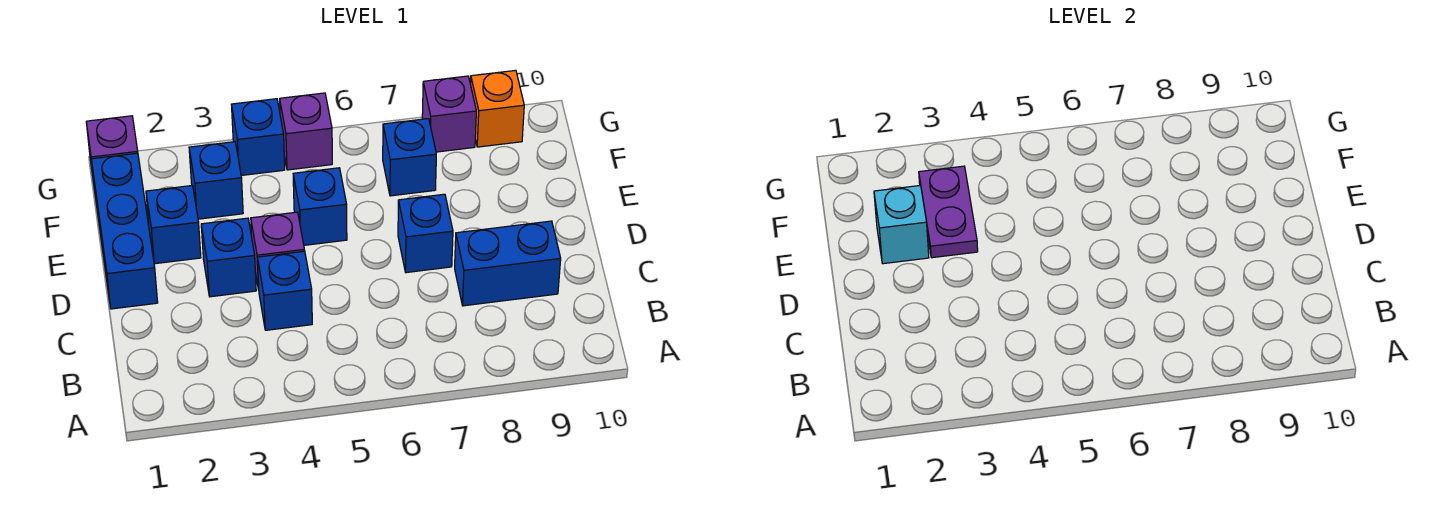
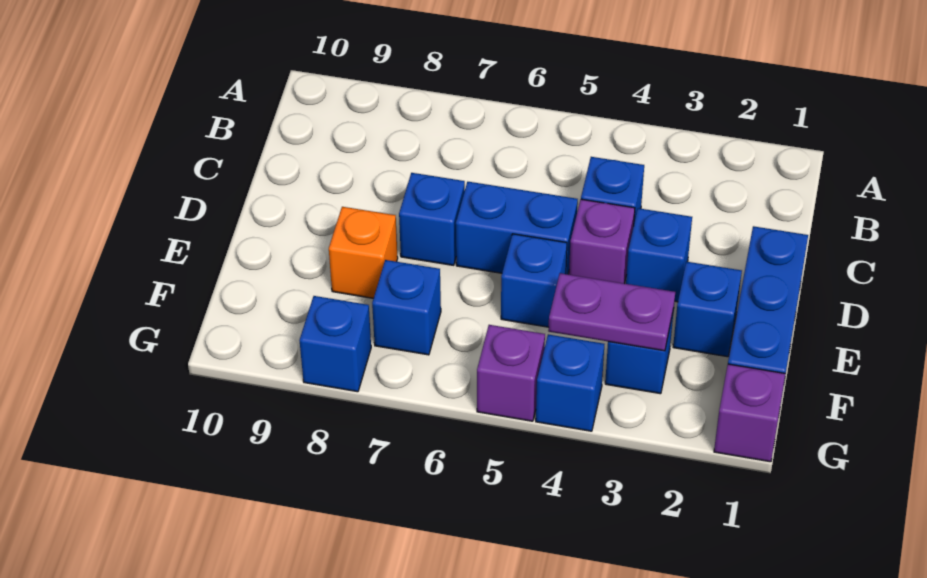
blue brick C8:C9 level 1 -> blue brick D5:D6 level 1
cyan brick E2 level 2 -> none
purple plate E3:F3 level 2 -> purple plate F3:F4 level 2
purple brick G8 level 1 -> blue brick G8 level 1
orange brick G9 level 1 -> orange brick E8 level 1

